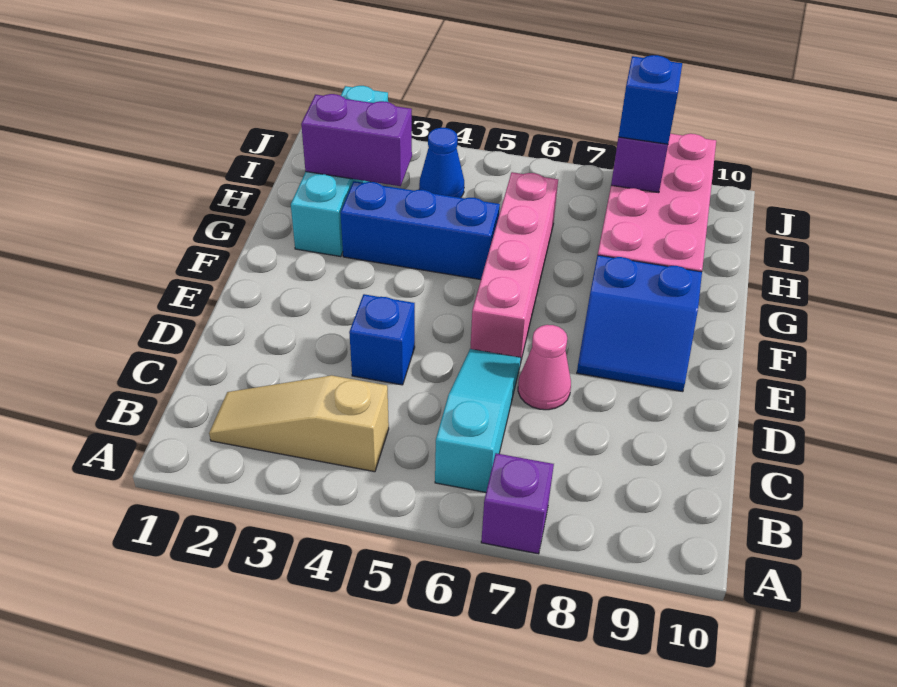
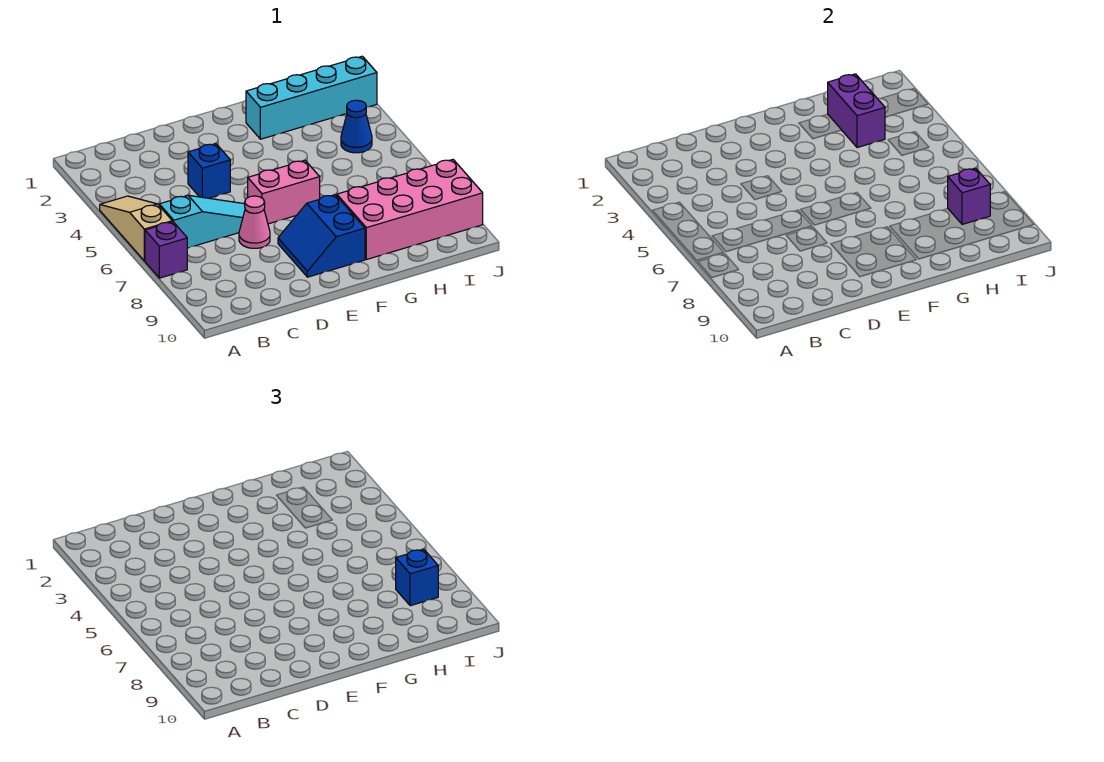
tan slope B2:B4 level 1 top 4 -> tan slope A4:A6 level 1 top 6
pink brick E6:H6 level 1 -> pink brick E6:F6 level 1
blue brick G3:G5 level 1 -> none

